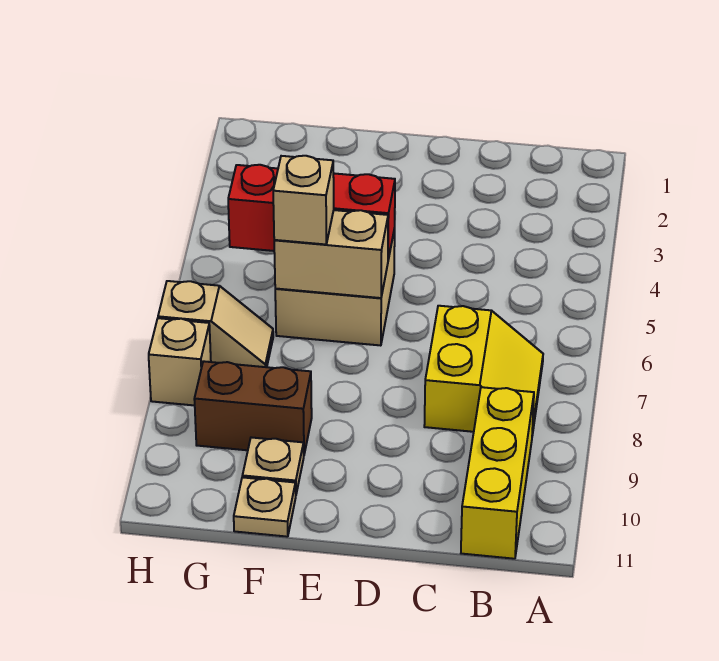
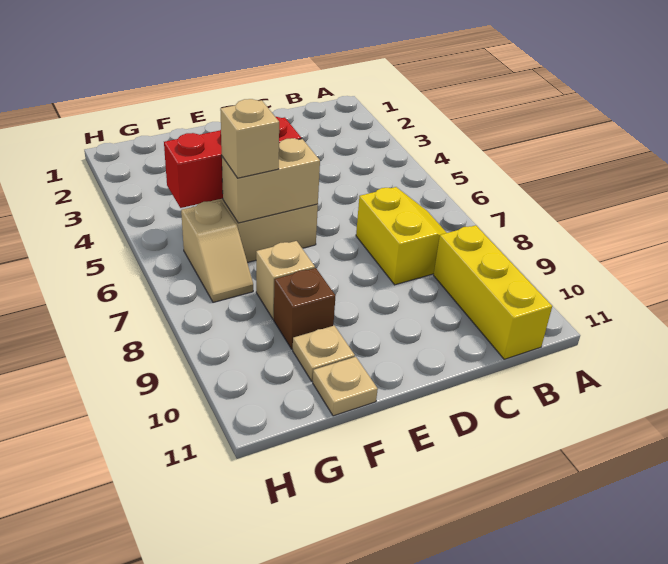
brown brick F9:G9 level 1 -> brown brick F9 level 1
tan slope G7:H7 level 1 top H -> tan slope G6:G7 level 1 top 6
tan brick H8 level 1 -> tan brick F8 level 1

